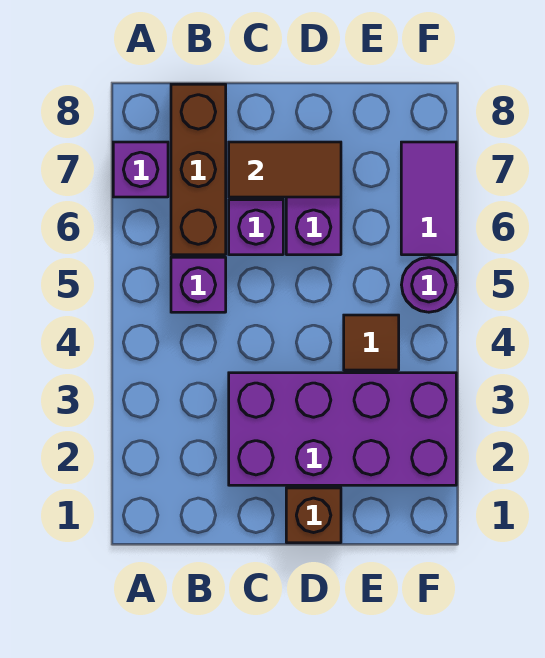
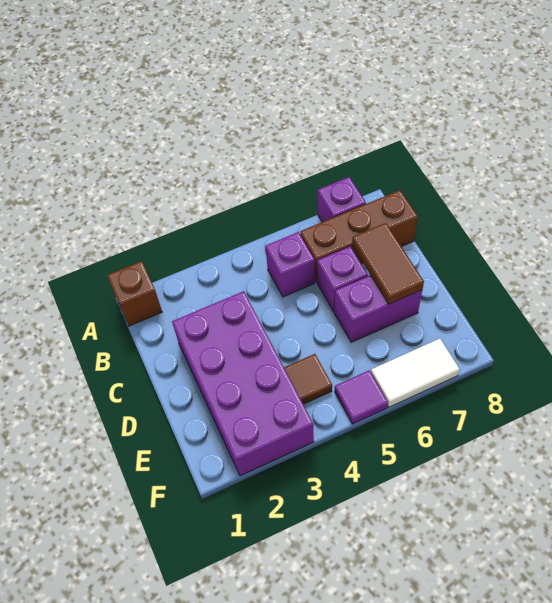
brown brick D1 level 1 -> brown brick A1 level 1
purple round brick F5 level 1 -> purple tile F5 level 1
purple tile F6:F7 level 1 -> white tile F6:F7 level 1

